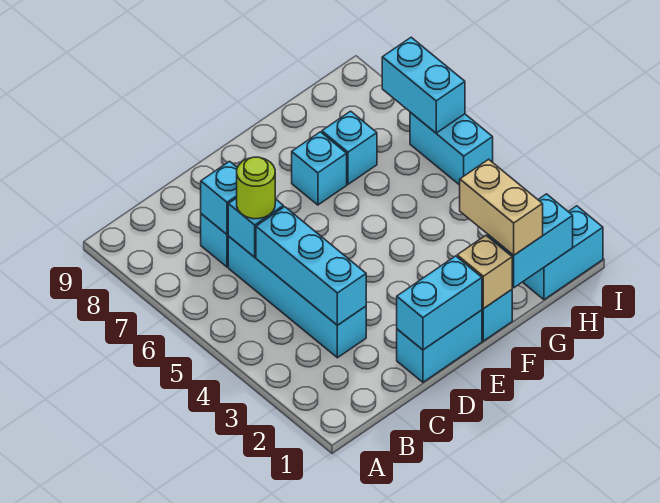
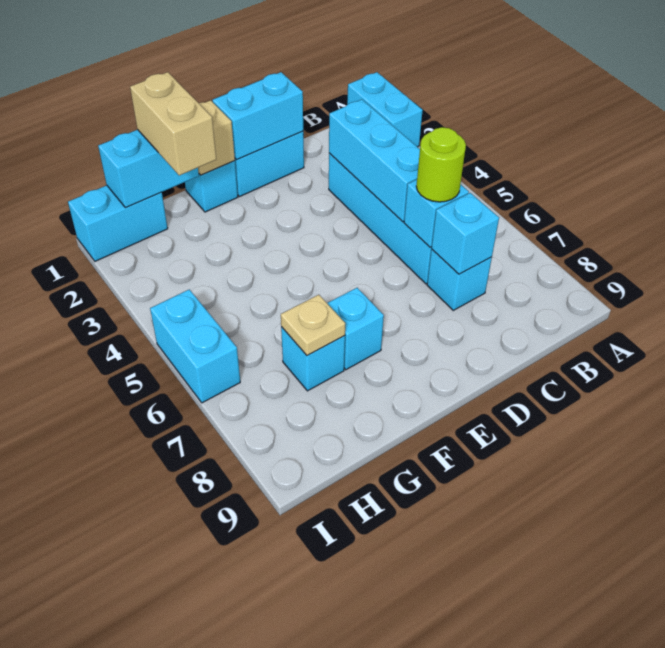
none -> tan plate G7 level 2
cyan brick I6:I7 level 2 -> cyan brick A1:A2 level 1

